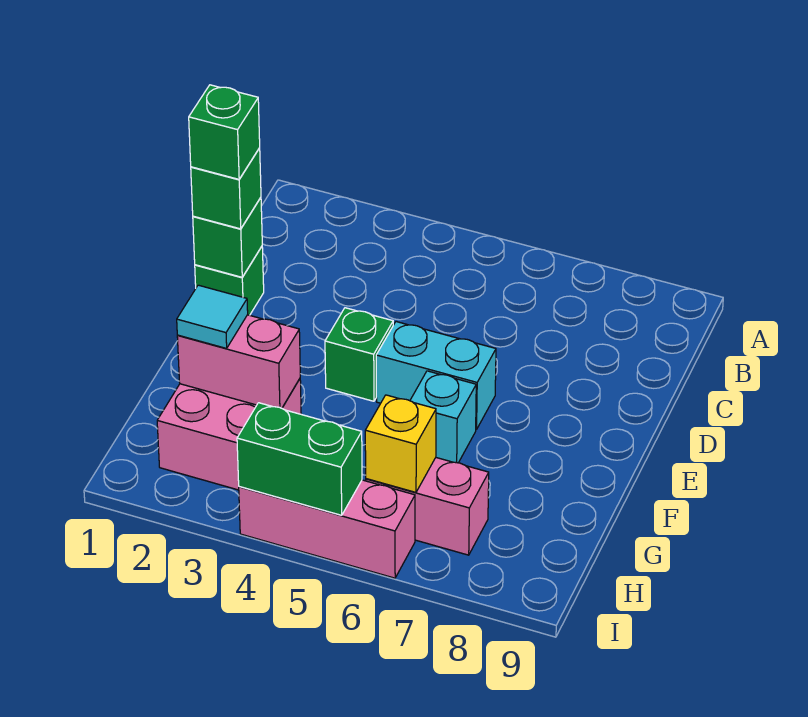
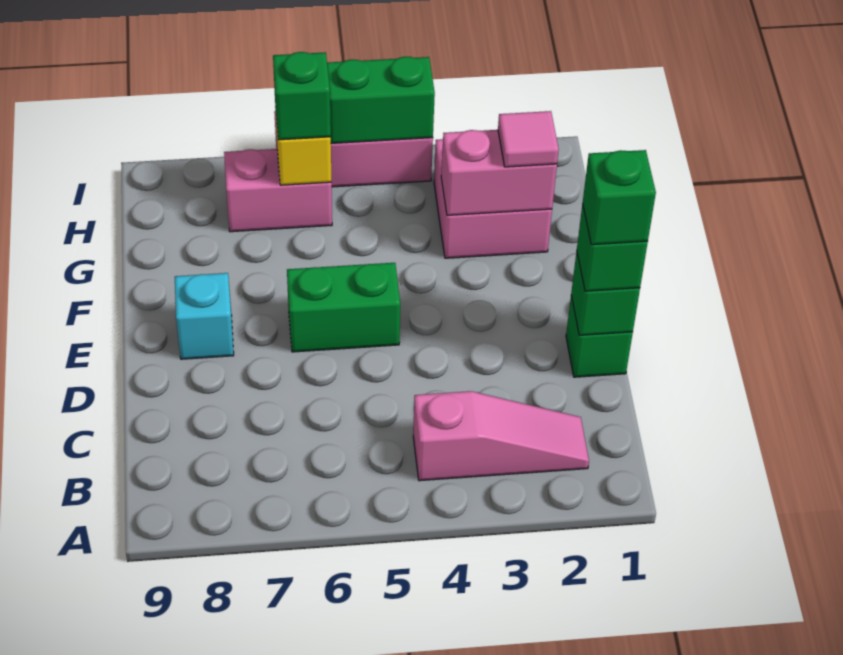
none -> pink slope B2:B4 level 1 top 4
green brick E4 level 1 -> green brick H6 level 3
cyan brick E5:E6 level 1 -> green brick E5:E6 level 1
cyan brick F6 level 1 -> cyan brick E8 level 1
cyan tile G2 level 3 -> pink tile G2 level 3

